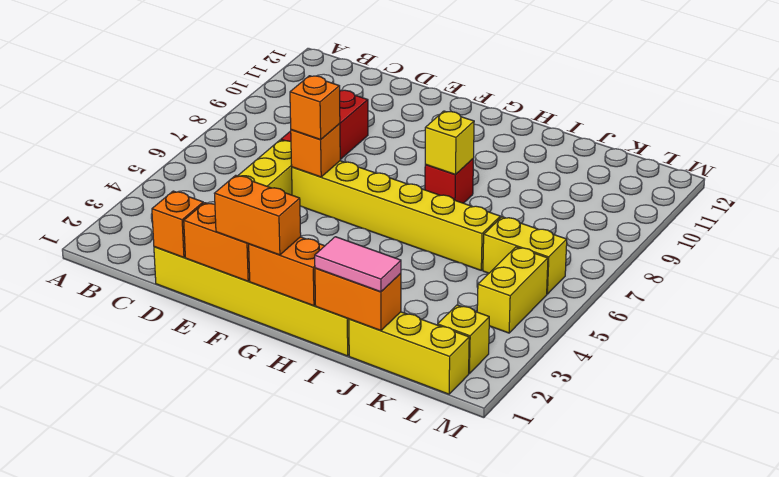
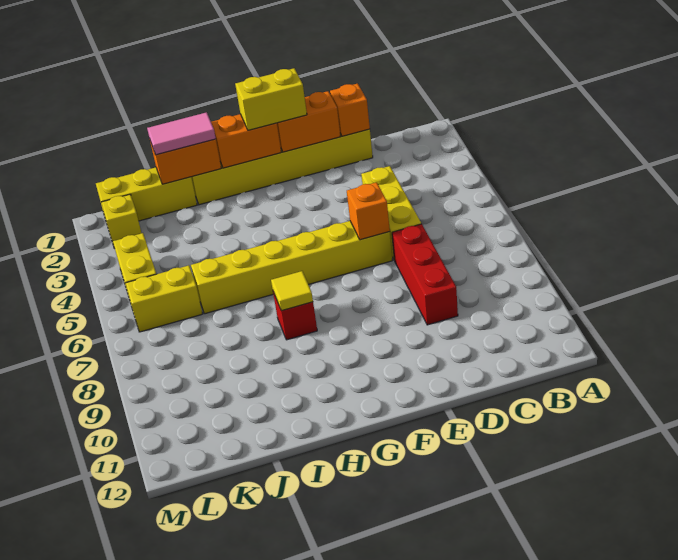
orange brick E6 level 3 -> none
orange brick F1:G1 level 3 -> yellow brick F1:G1 level 3
yellow brick H8 level 2 -> yellow tile H8 level 2

